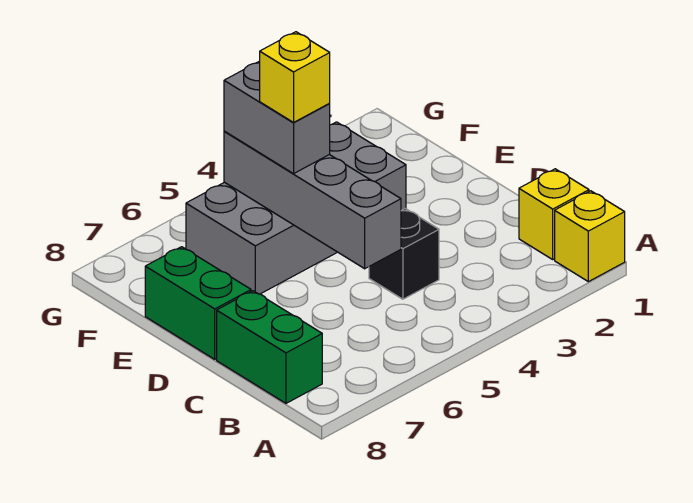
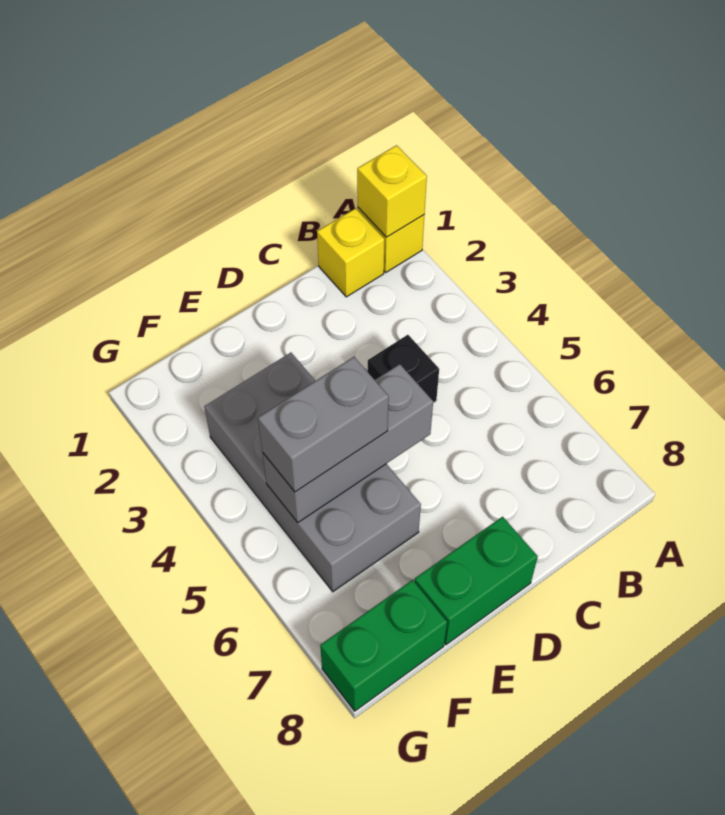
green brick B8:C8 level 1 -> green brick F8:G8 level 1
grey brick C5:F5 level 2 -> grey brick D5:F5 level 2
yellow brick E5 level 4 -> yellow brick A1 level 2

